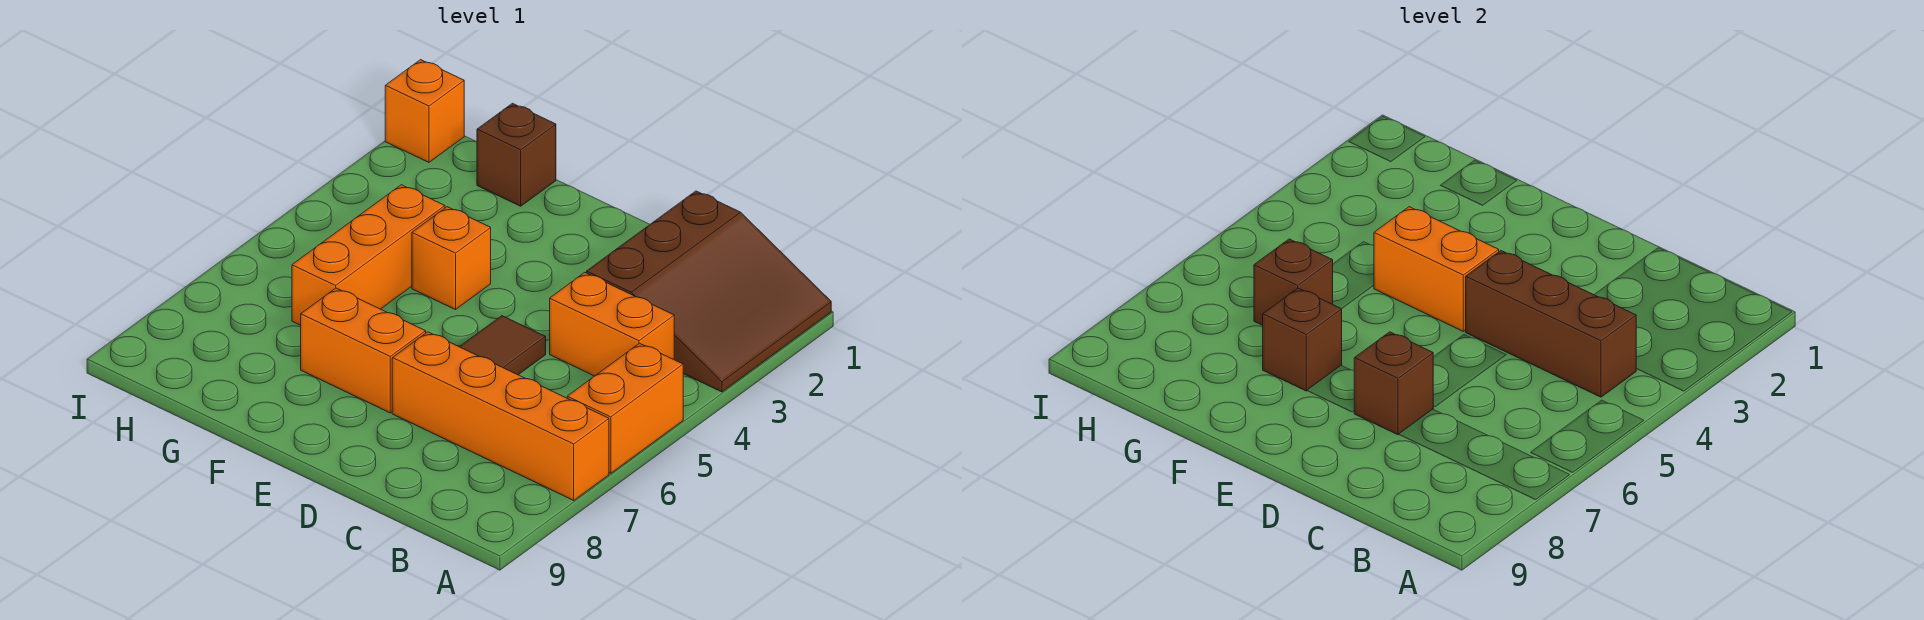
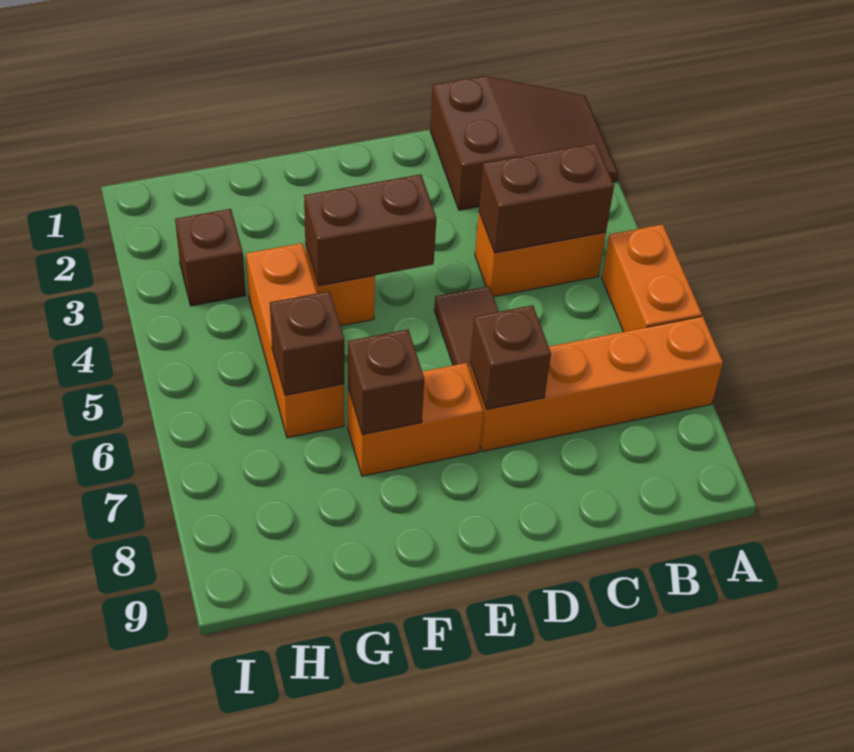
brown slope A1:C3 level 1 top C -> brown slope A1:C2 level 1 top C
brown brick B4:D4 level 2 -> brown brick B4:C4 level 2
orange brick E4:F4 level 2 -> brown brick E4:F4 level 2
brown brick G1 level 1 -> brown brick H3 level 1
orange brick I1 level 1 -> none

